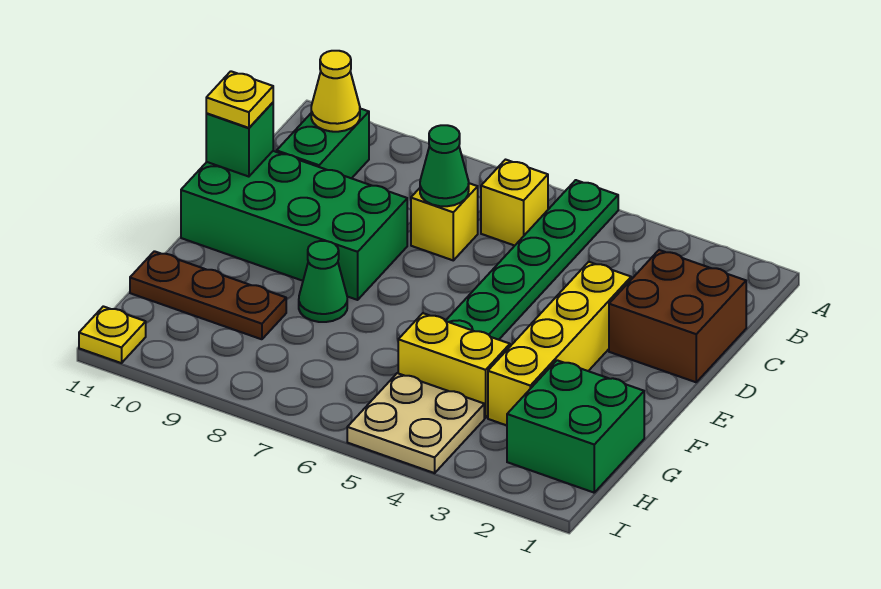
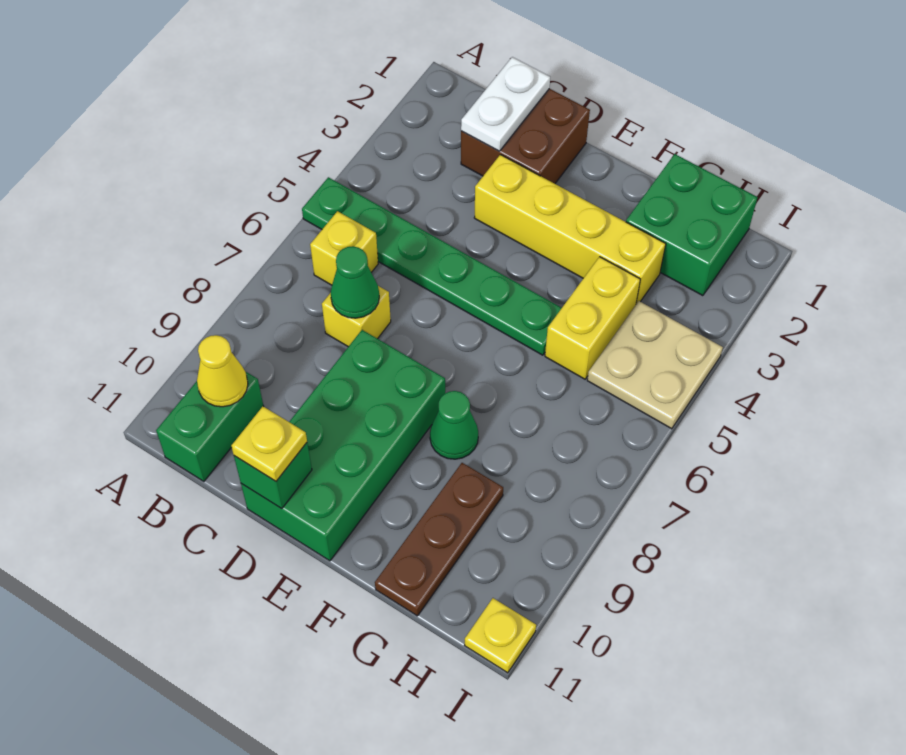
green brick B10:C10 level 1 -> green brick B10:B11 level 1
none -> white plate C1:C2 level 2

